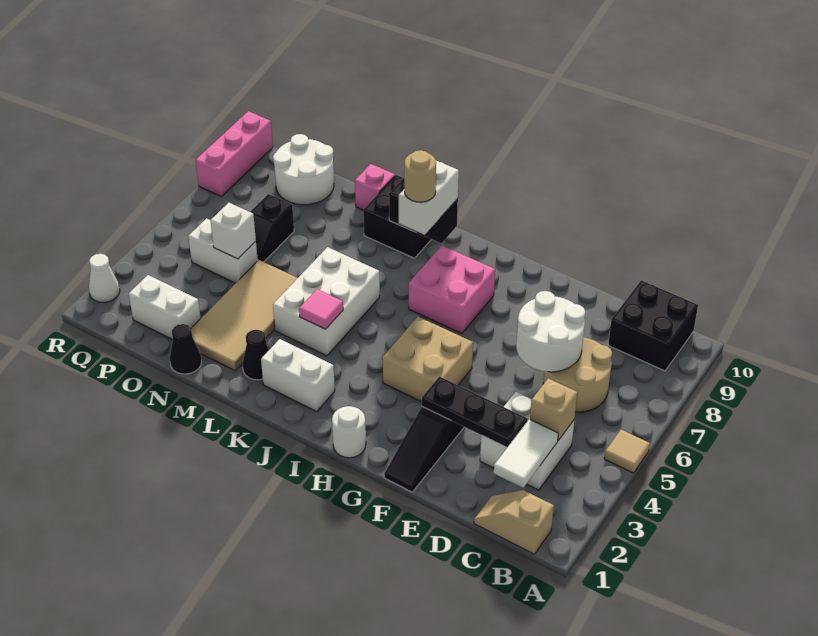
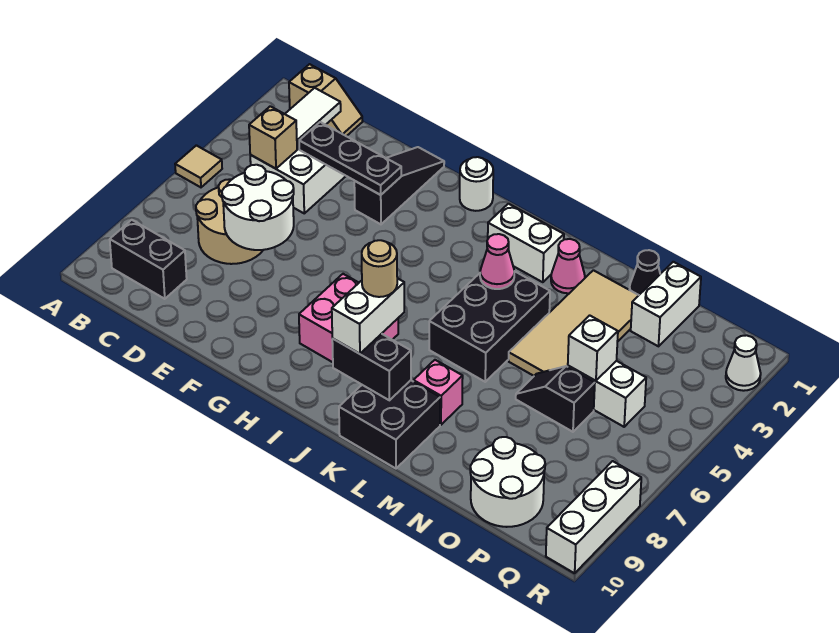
black brick B9:C10 level 1 -> black brick B9:C9 level 1
tan brick G4:H5 level 1 -> none
white brick K4:L6 level 1 -> black brick K4:L6 level 1
pink tile K4 level 2 -> pink cone K4 level 2
black cone L2 level 1 -> pink cone L2 level 1
pink brick M10 level 1 -> pink brick L8 level 1
white brick O2:P2 level 1 -> white brick O1:O2 level 1
black slope O6:O7 level 1 top 7 -> black slope N6:O6 level 1 top O
pink brick R8:R10 level 1 -> white brick R8:R10 level 1

